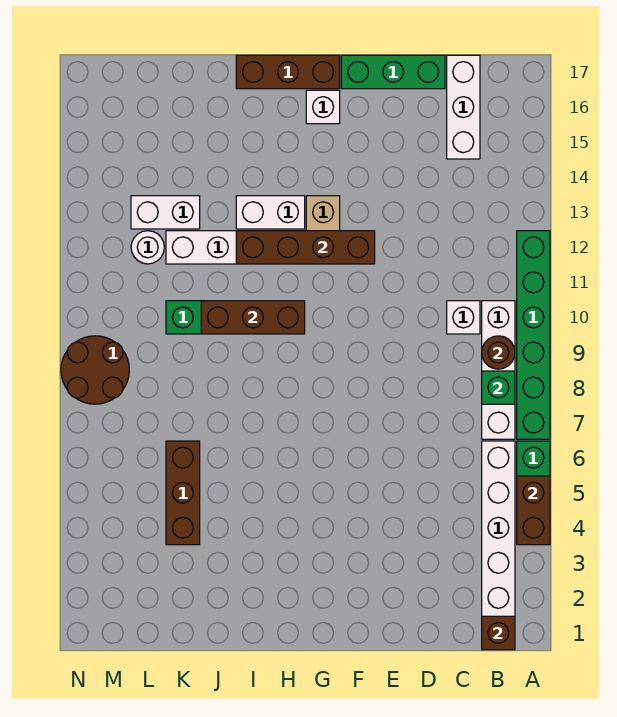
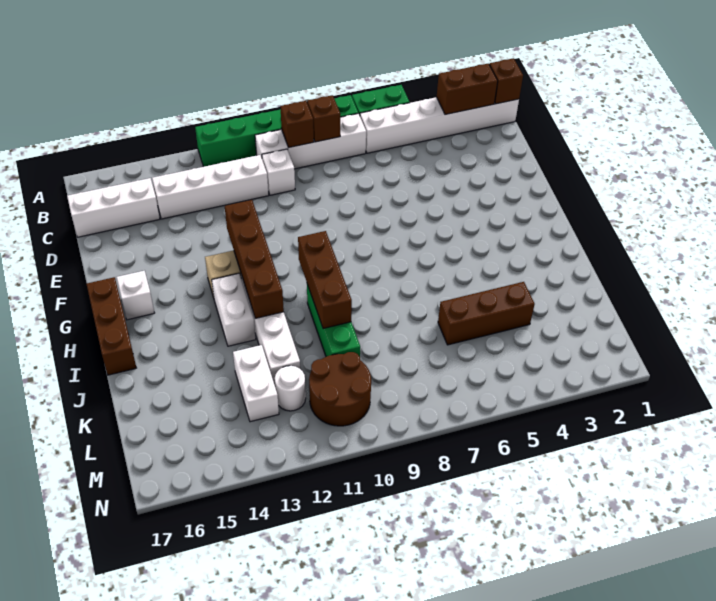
brown brick A4:A5 level 2 -> brown brick B2:B3 level 2
green brick B8 level 2 -> brown brick B8 level 2
brown round brick B9 level 2 -> brown brick B9 level 2
none -> white brick C11:C14 level 1
green brick D17:F17 level 1 -> none
brown round brick M8:N9 level 1 -> brown round brick L10:M11 level 1

